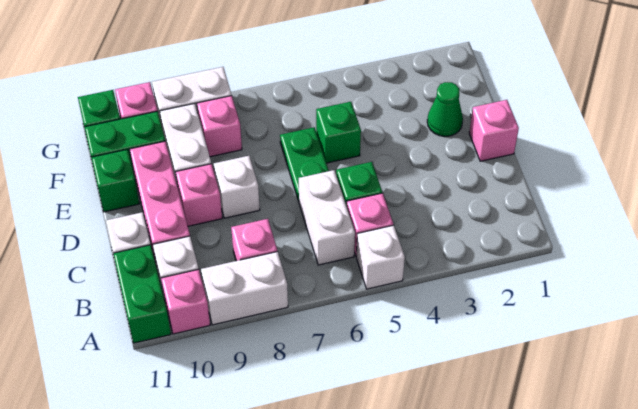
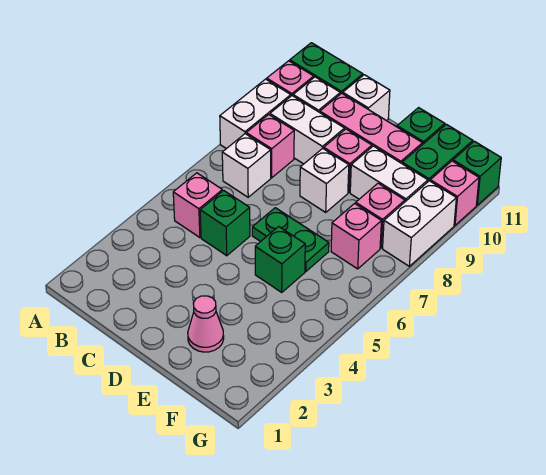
white brick A5 level 1 -> white brick B7 level 1
white brick B6:C6 level 1 -> white brick B9:C9 level 1
pink brick D1 level 1 -> pink brick F7 level 1
green cone E2 level 1 -> pink cone E2 level 1

